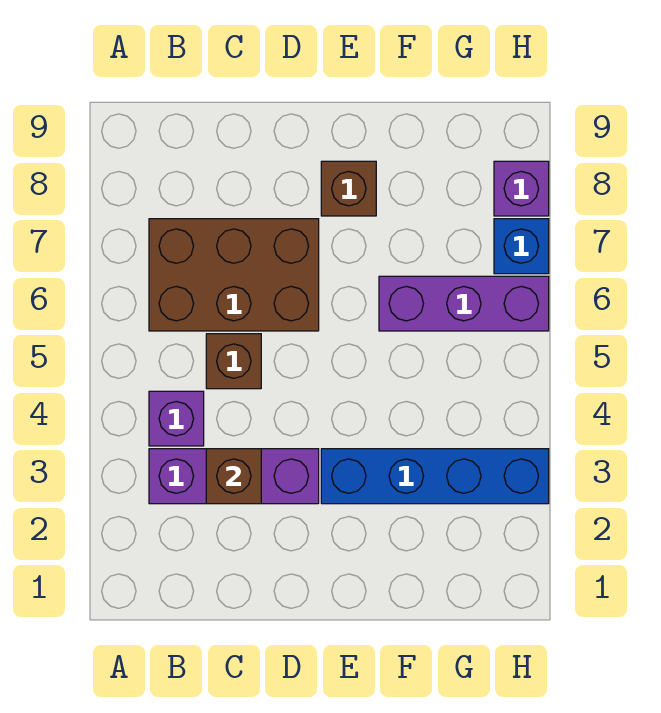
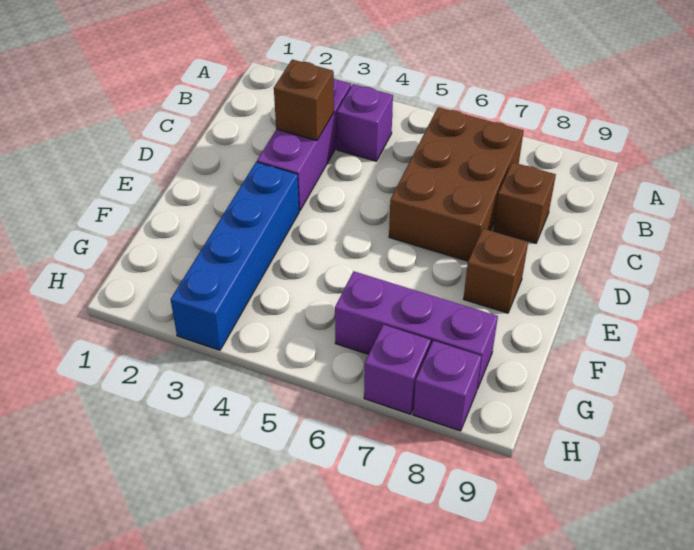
brown brick C5 level 1 -> brown brick C8 level 1
purple brick F6:H6 level 1 -> purple brick G6:G8 level 1
blue brick H7 level 1 -> purple brick H7 level 1

